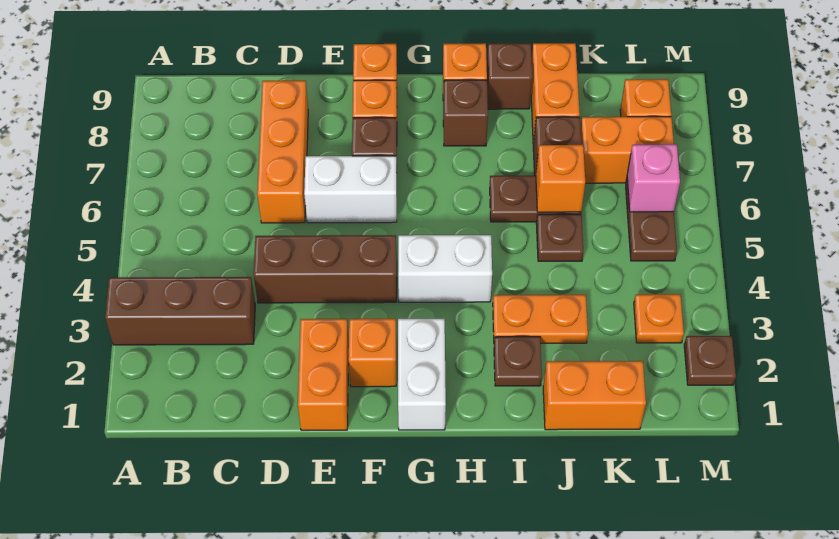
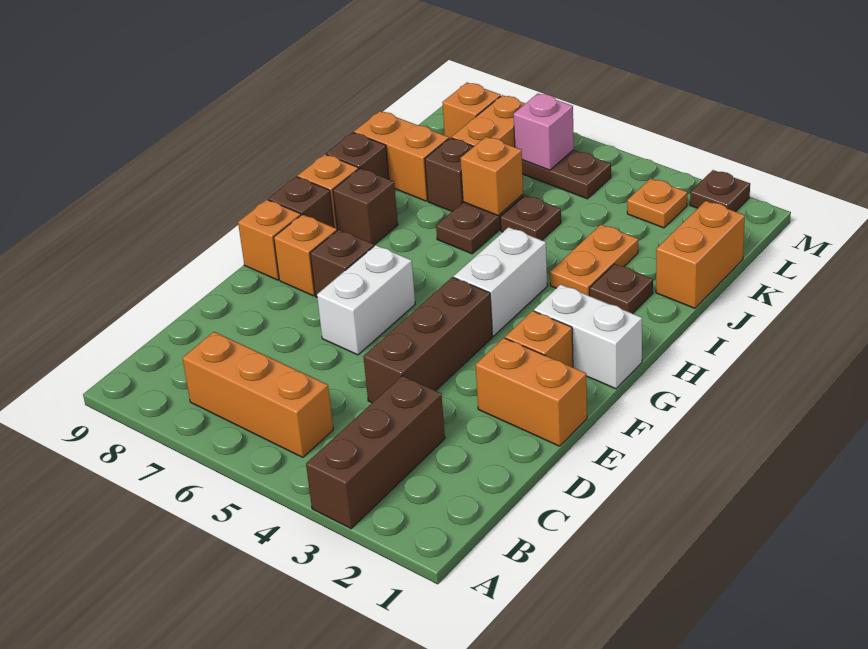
orange brick D6:D8 level 1 -> orange brick B5:B7 level 1
none -> brown brick G9 level 1

